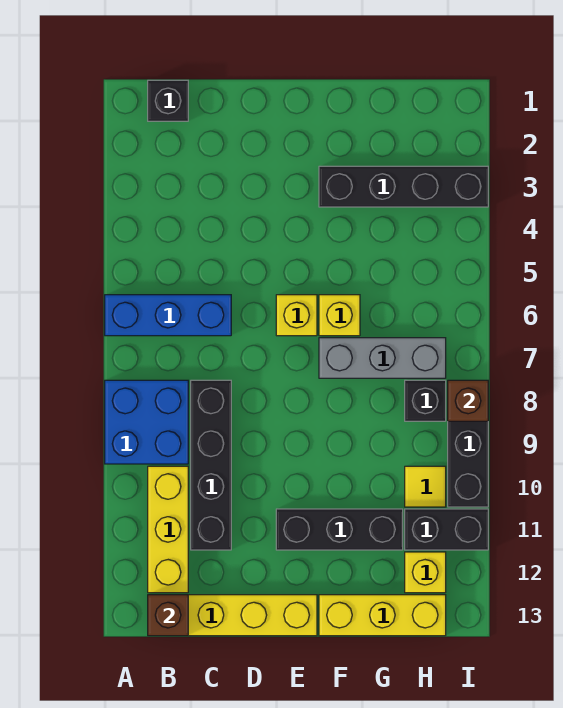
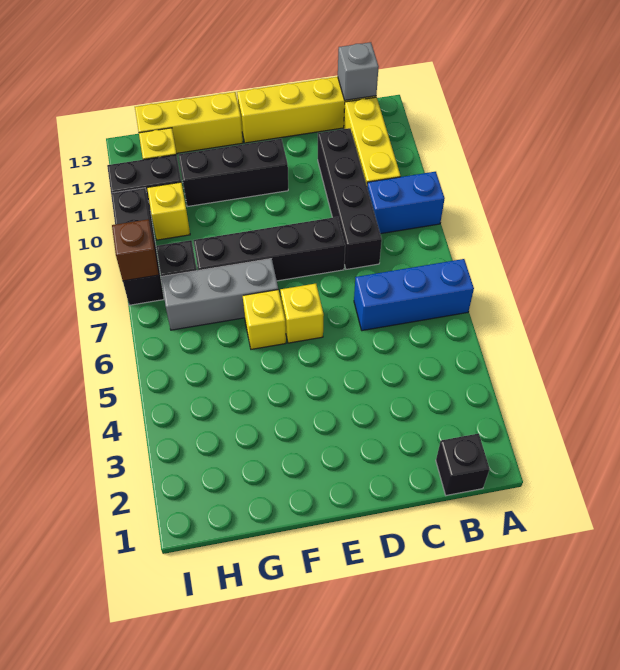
blue brick A8:B9 level 1 -> blue brick A9:B9 level 1
brown brick B13 level 2 -> grey brick B13 level 2
black brick F3:I3 level 1 -> black brick D8:G8 level 1
yellow tile H10 level 1 -> yellow brick H10 level 1

